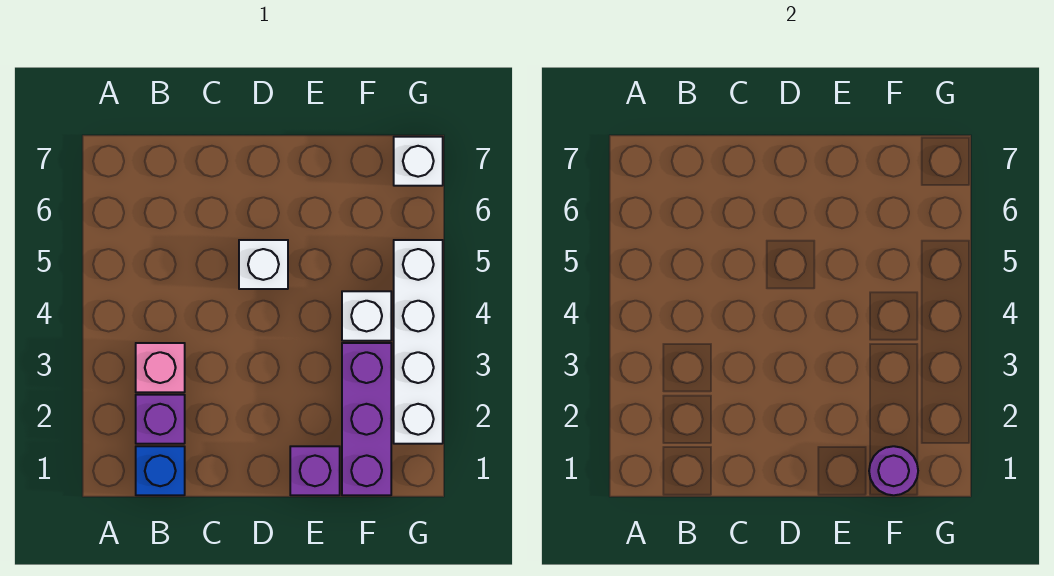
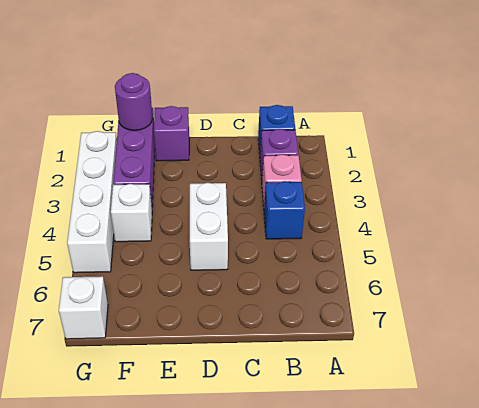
none -> blue brick B4 level 1
white brick D5 level 1 -> white brick D4:D5 level 1

